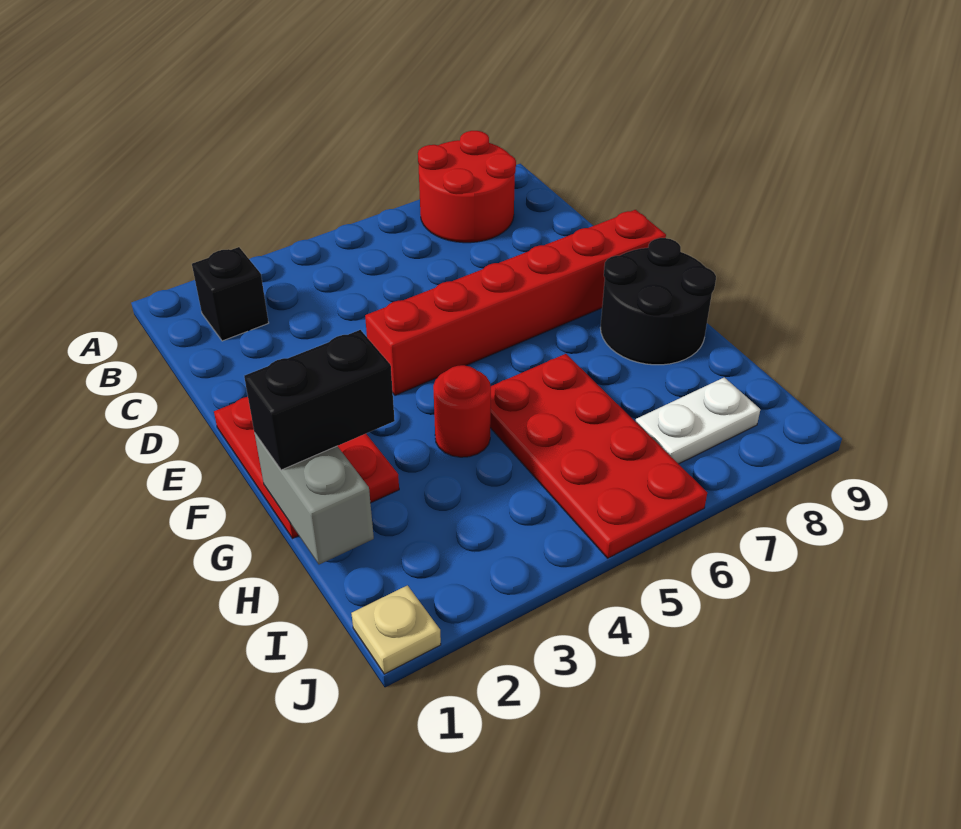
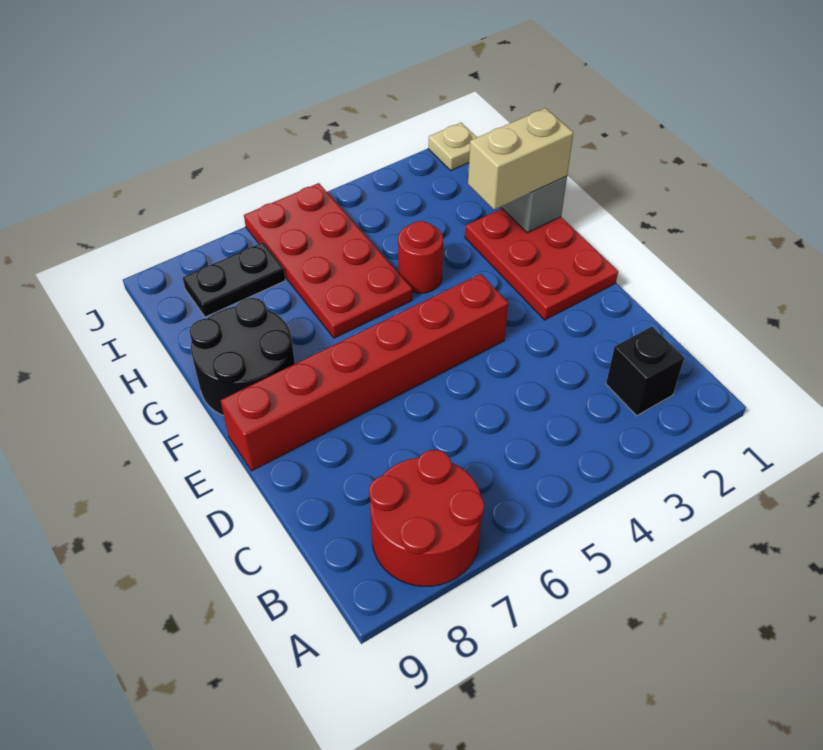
black brick G1:G2 level 3 -> tan brick G1:G2 level 3
white plate I7:I8 level 1 -> black plate I7:I8 level 1

